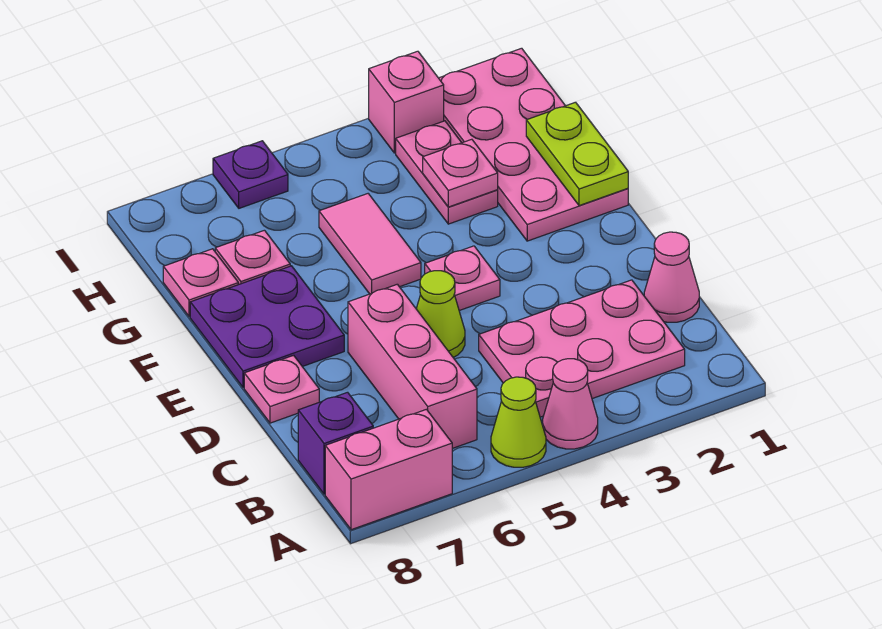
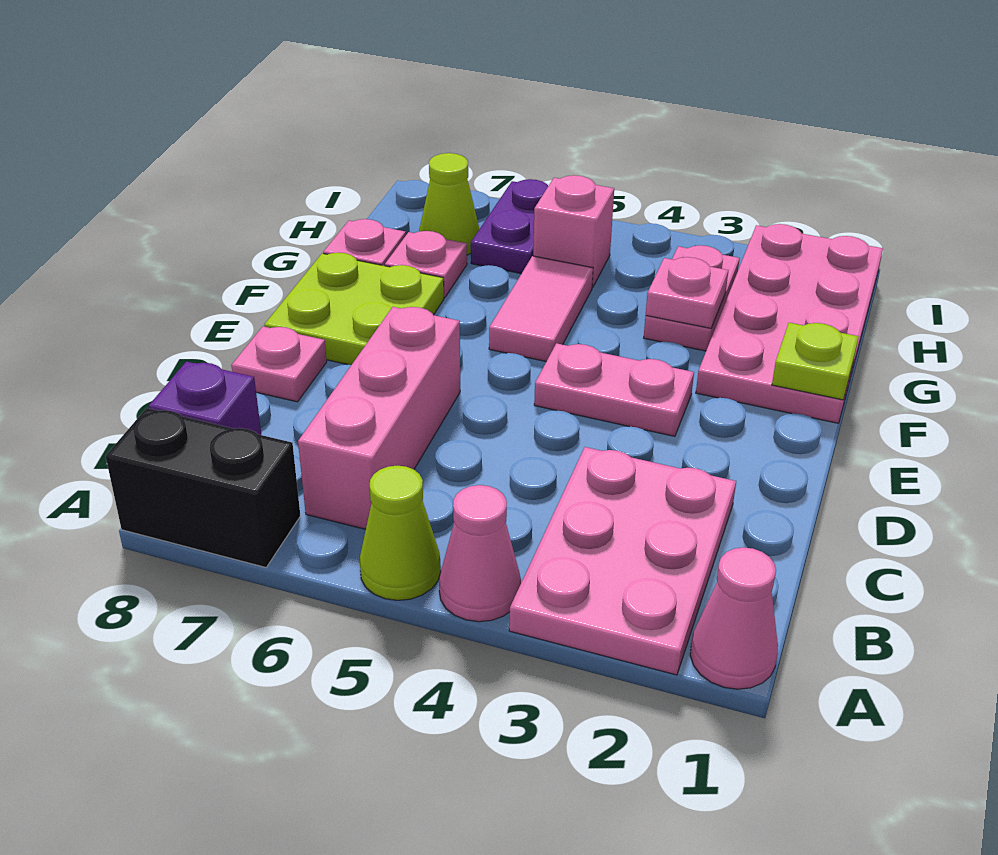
pink brick A7:A8 level 1 -> black brick A7:A8 level 1
pink plate B2:C4 level 1 -> pink plate A2:C3 level 1
pink cone C1 level 1 -> pink cone A1 level 1
lime cone D5 level 1 -> lime cone H7 level 1
pink plate E4 level 1 -> pink plate E3:E4 level 1
purple plate E7:F8 level 1 -> lime plate E7:F8 level 1
lime plate F1:G1 level 2 -> lime plate F1 level 2
pink brick I3 level 1 -> pink brick H5 level 1
purple plate I6 level 1 -> purple plate H6:I6 level 1

